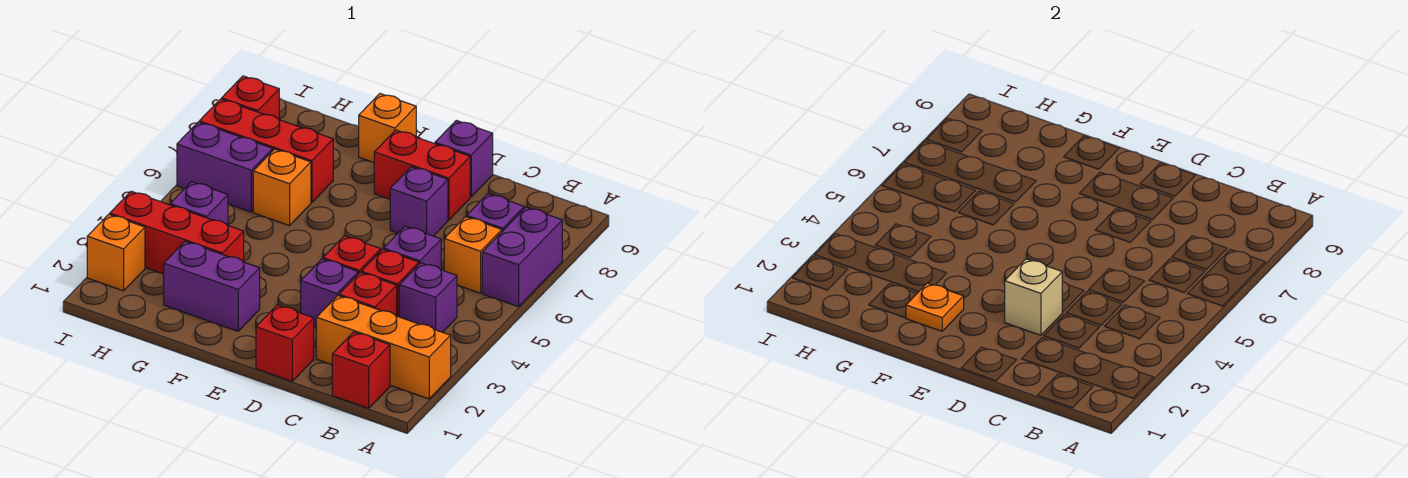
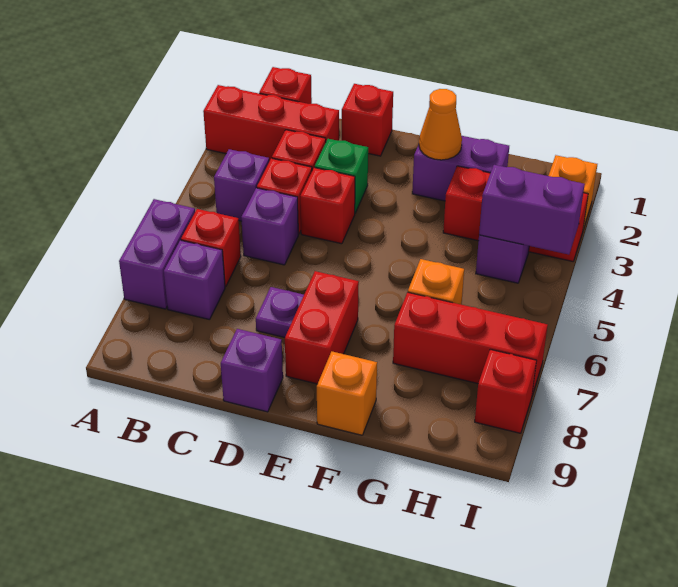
orange brick A2:C2 level 1 -> red brick A2:C2 level 1
orange brick B6 level 1 -> red brick B6 level 1
purple brick D3 level 1 -> green brick D3 level 1
tan brick D3 level 2 -> none
purple brick D7 level 1 -> purple plate D7 level 1
red brick D8:E8 level 1 -> red brick E7:E8 level 1
orange plate F2 level 2 -> orange cone F2 level 2
purple brick H6:I6 level 1 -> purple brick H4:I4 level 2

